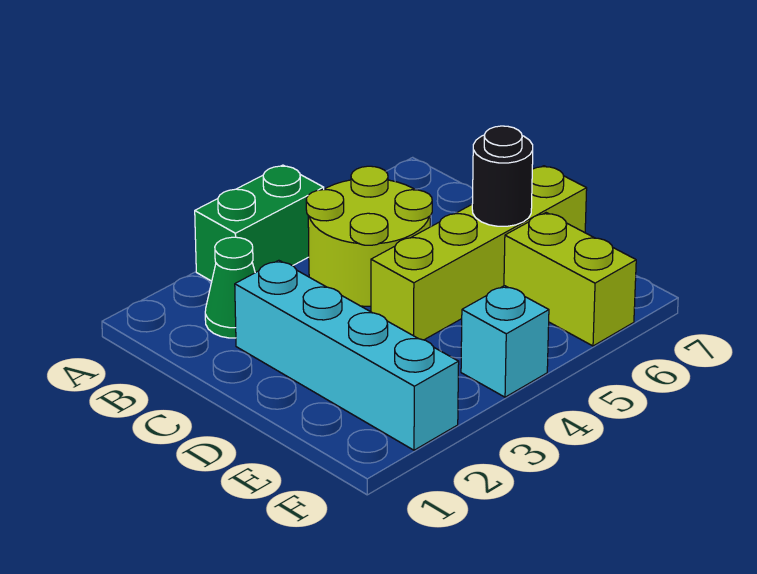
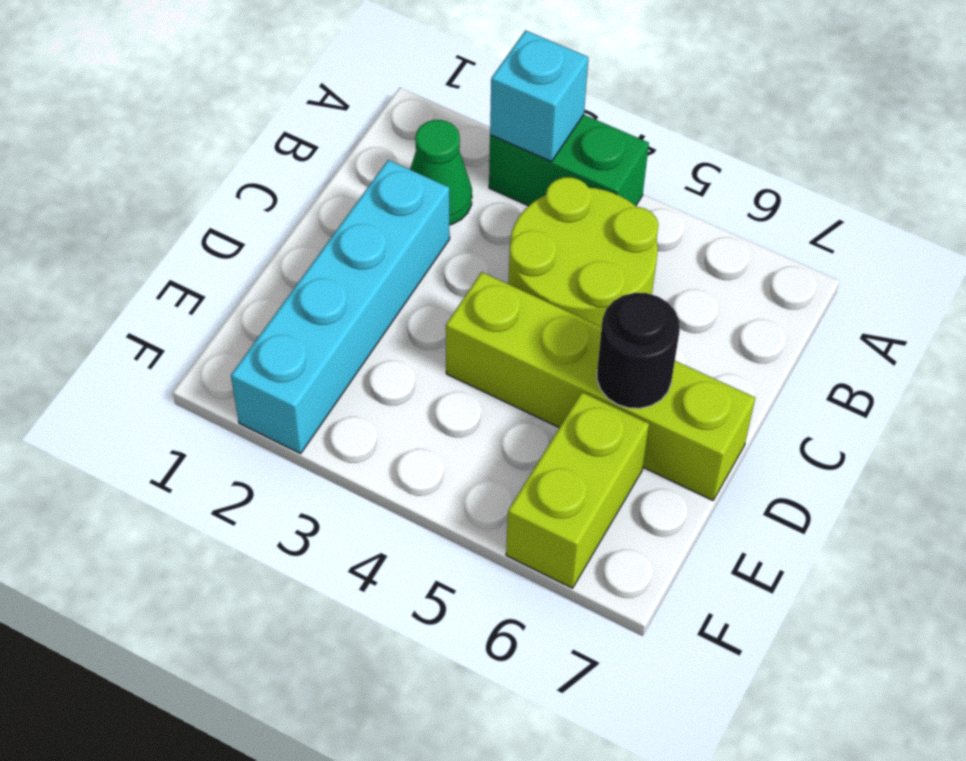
cyan brick F4 level 1 -> cyan brick A3 level 2

